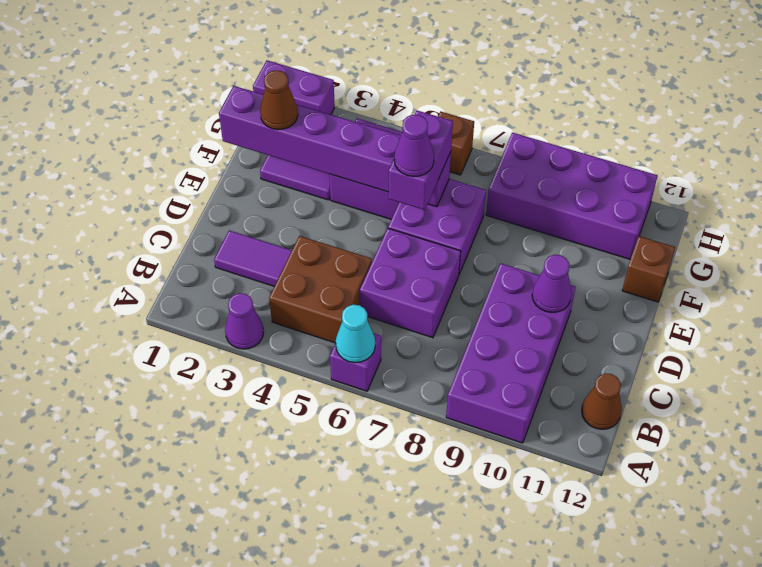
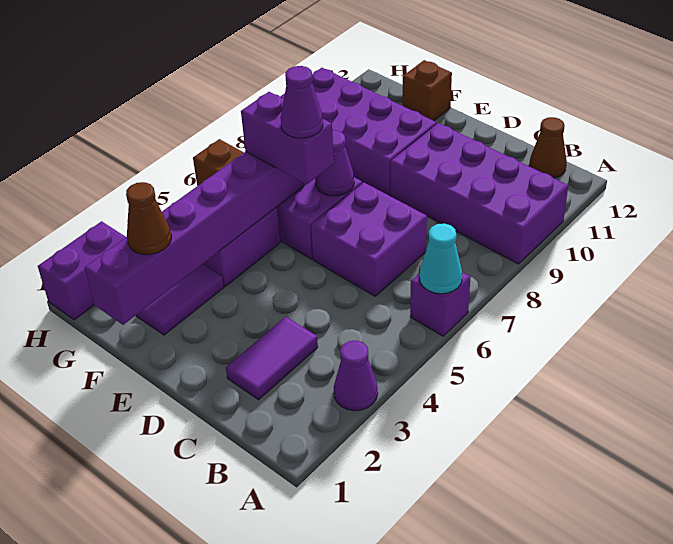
brown brick B4:C5 level 1 -> none
purple cone D10 level 2 -> purple cone E7 level 2
purple brick G8:H11 level 1 -> purple brick E9:H10 level 1

